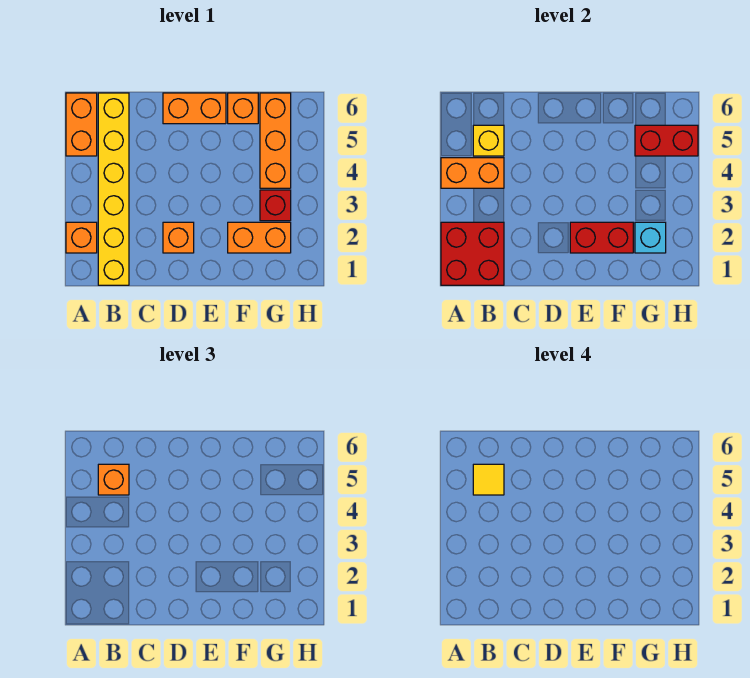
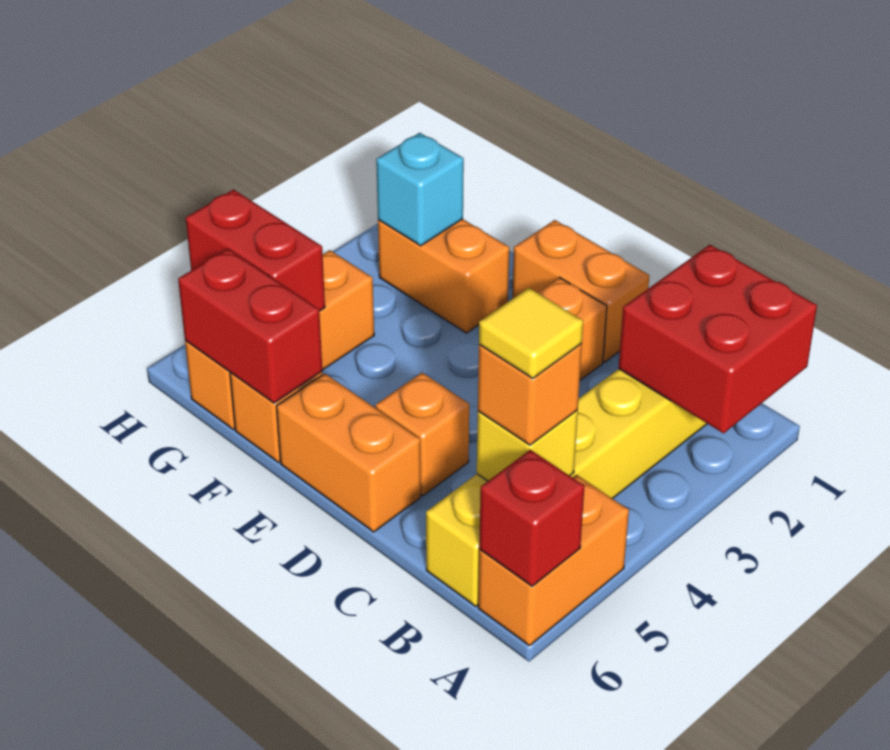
orange brick A2 level 1 -> orange brick D5 level 1
orange brick A4:B4 level 2 -> orange brick D1:E1 level 1
red brick E2:F2 level 2 -> red brick F6:G6 level 2
red brick G3 level 1 -> red brick A6 level 2

